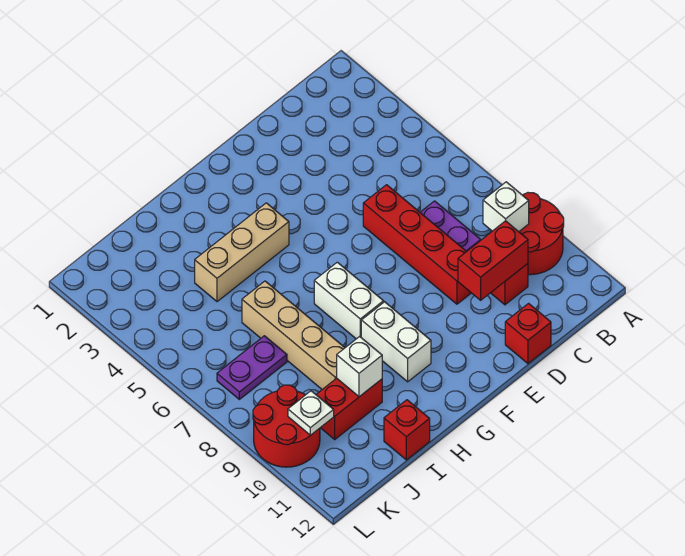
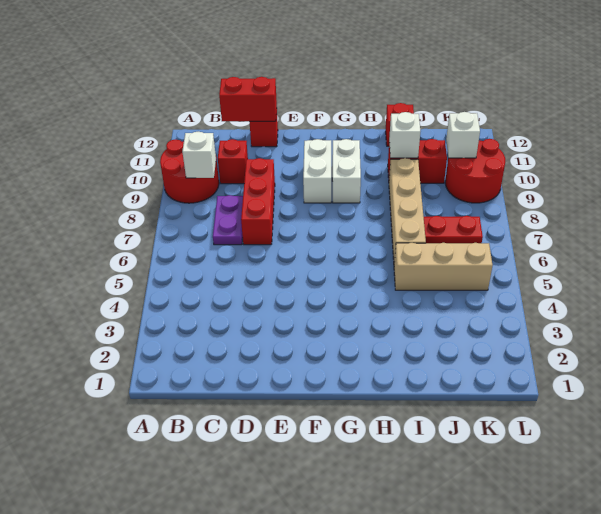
red brick C10:D10 level 2 -> red brick C12:D12 level 2
red brick D6:D9 level 1 -> red brick D7:D9 level 1
tan brick G4:I4 level 1 -> tan brick I5:K5 level 1
white brick G7:G8 level 1 -> white brick F9:F10 level 1
purple plate J7:K7 level 1 -> red plate J7:K7 level 1
white plate K10 level 2 -> white brick K10 level 2

